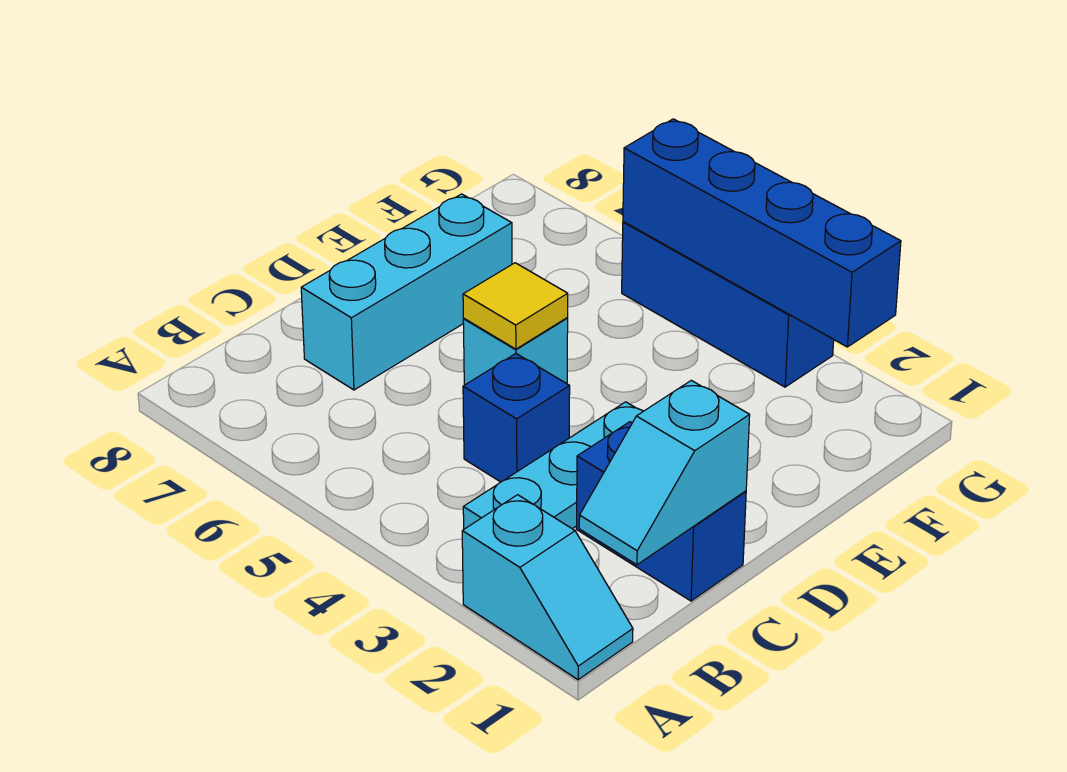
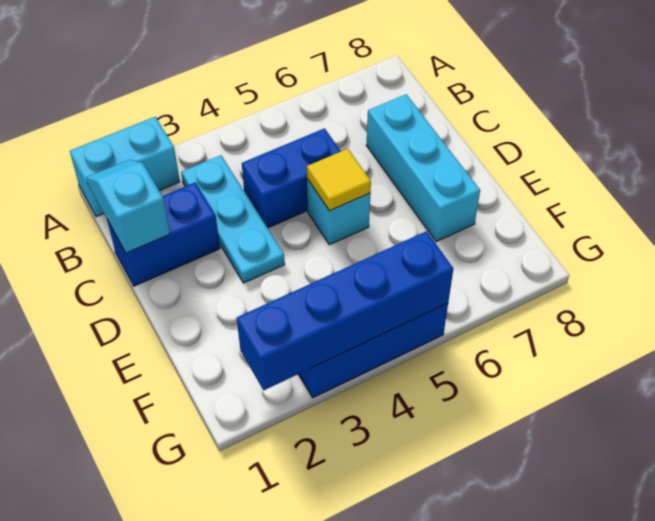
cyan slope A1:A2 level 1 top 2 -> cyan brick A1:A2 level 1
blue brick C4 level 1 -> blue brick C4:C5 level 1

